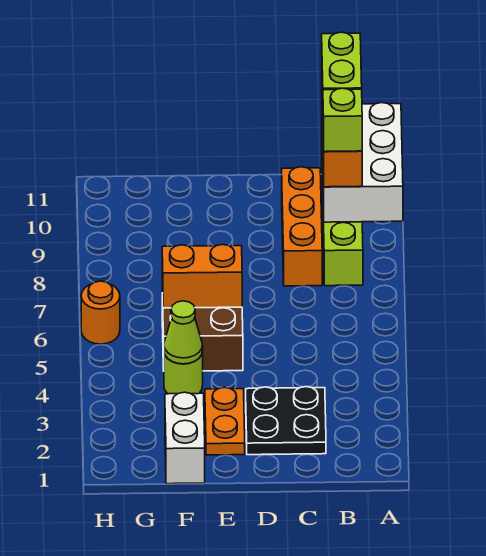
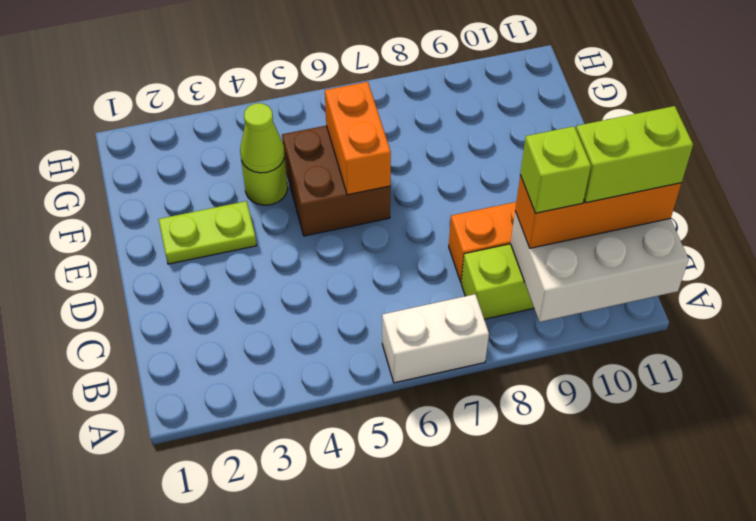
black plate C2:D3 level 1 -> none
orange plate E2:E3 level 1 -> lime plate E2:E3 level 1
white brick F1:F2 level 1 -> white brick A6:A7 level 1
orange round brick H6 level 1 -> none

